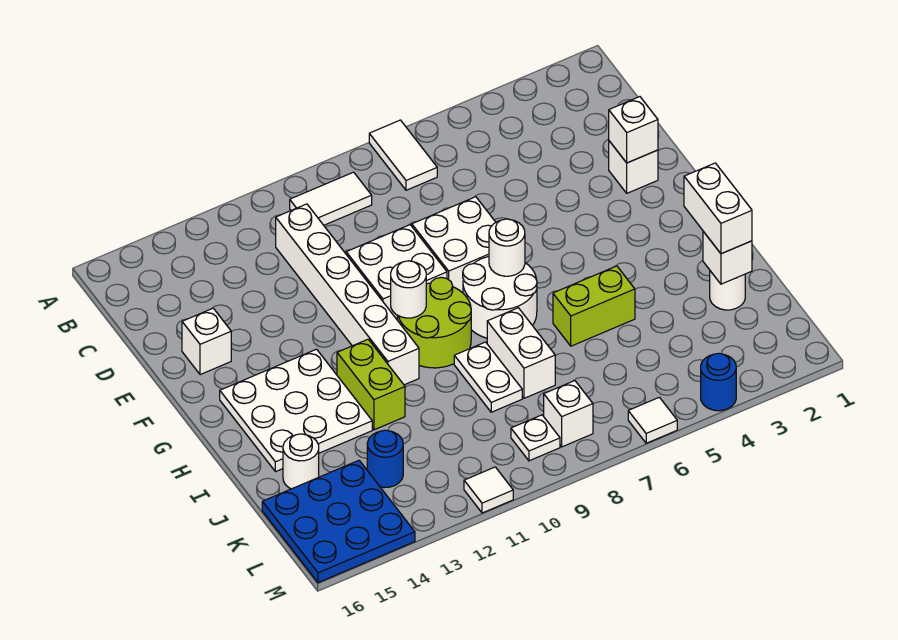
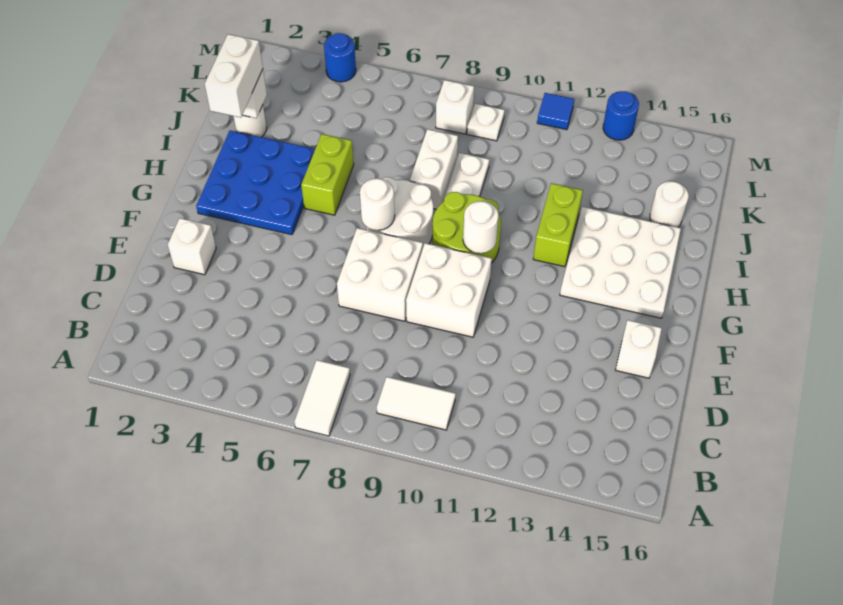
white brick C11:H11 level 1 -> none
white brick E2 level 2 -> none
lime brick I5:I6 level 1 -> lime brick H5:I5 level 1
blue round brick K13 level 1 -> blue round brick M13 level 1
blue plate K14:M16 level 1 -> blue plate G2:I4 level 1
white tile M6 level 1 -> none
white tile M11 level 1 -> blue tile M11 level 1

